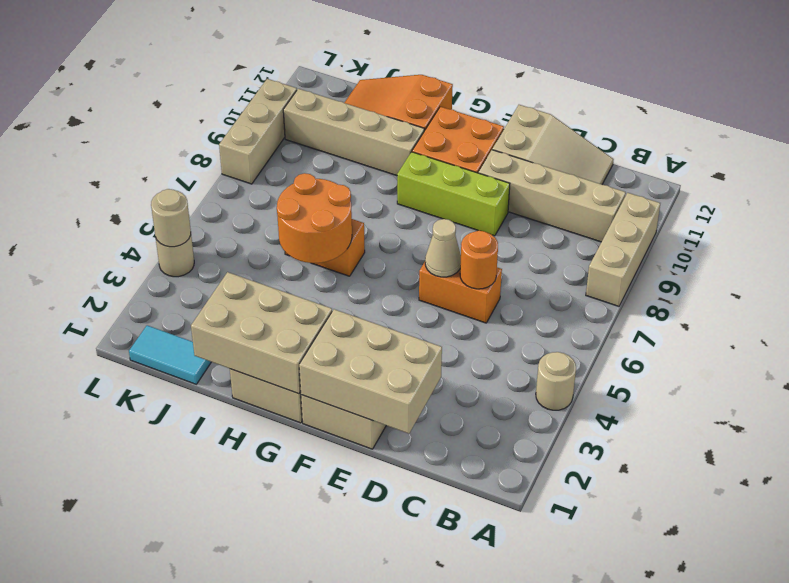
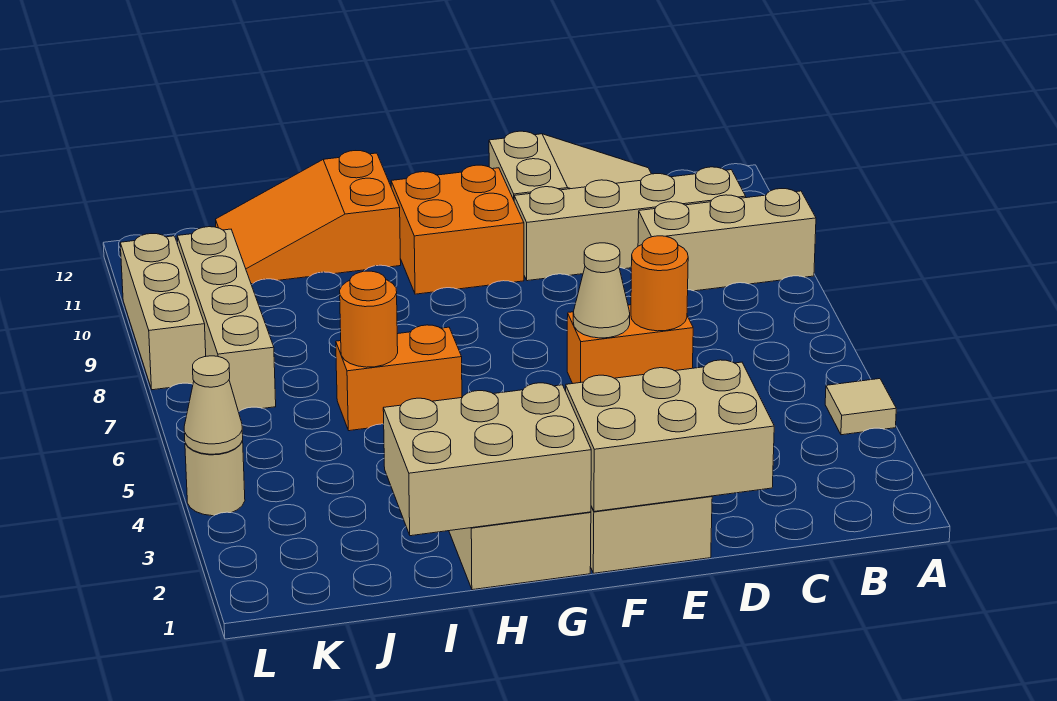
tan round brick A4 level 1 -> tan tile A4 level 1
tan brick A8:A10 level 1 -> tan brick A9:C9 level 1
lime brick E9:G9 level 1 -> none
orange round brick H5:I6 level 2 -> orange round brick I6 level 2
tan brick H10:K10 level 1 -> tan brick K7:K10 level 1
cyan tile J1:K1 level 1 -> none
tan round brick L4 level 2 -> tan cone L4 level 2

